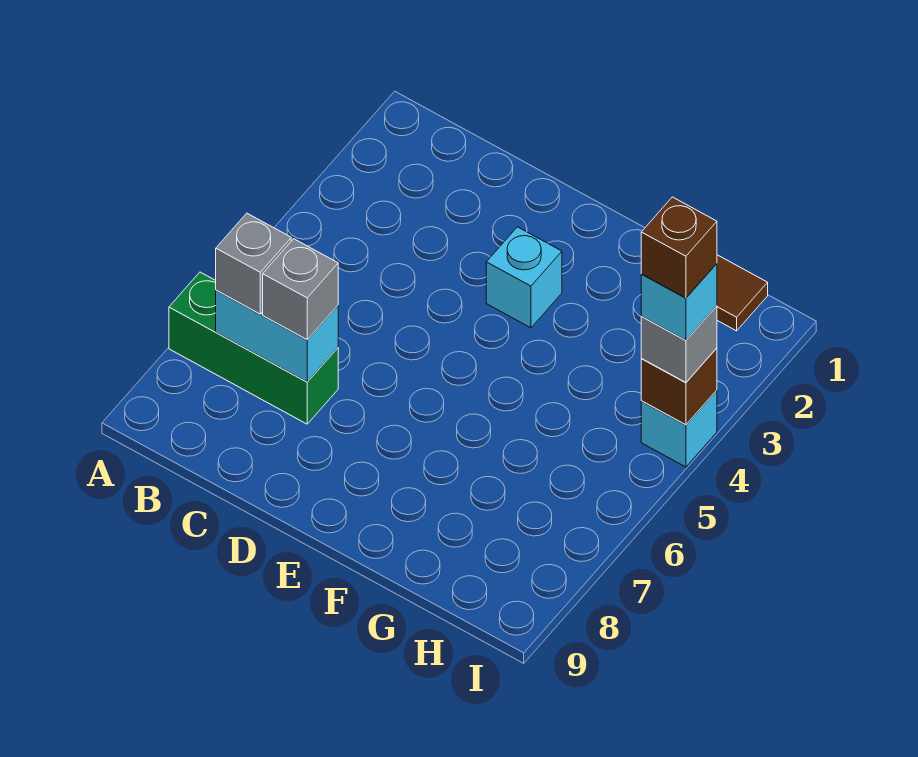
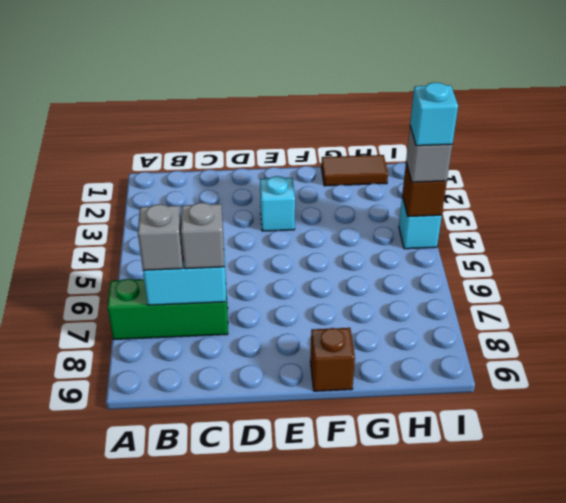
brown brick I4 level 5 -> brown brick F9 level 1

